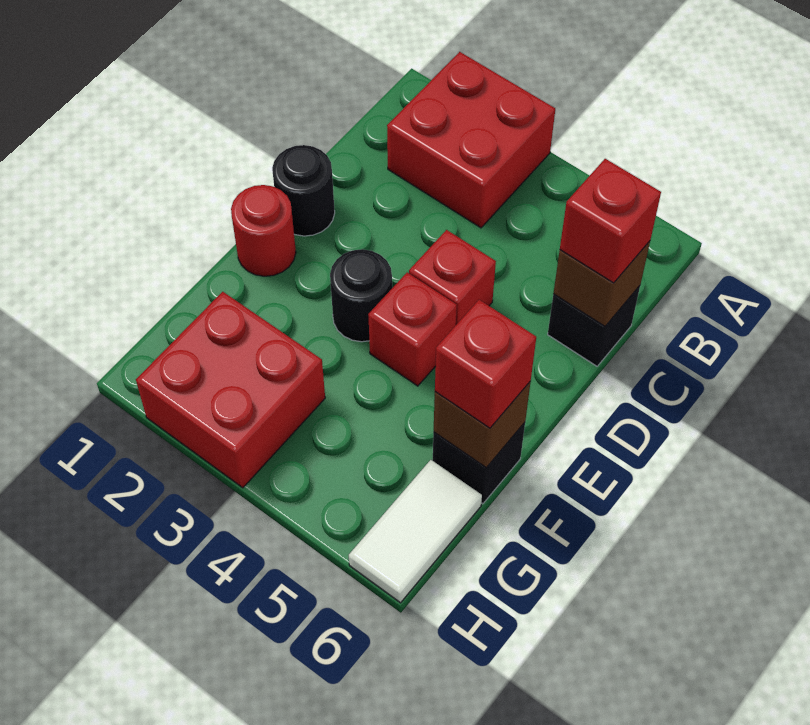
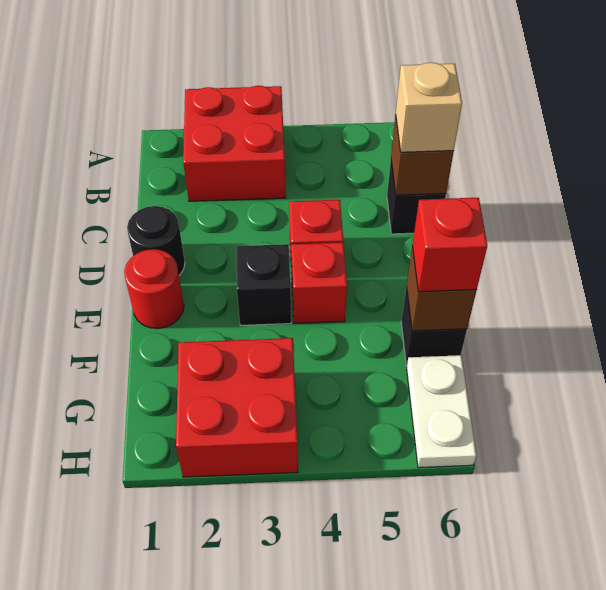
red brick C6 level 3 -> tan brick C6 level 3
black round brick E3 level 1 -> black brick E3 level 1
white tile G6:H6 level 1 -> white plate G6:H6 level 1

